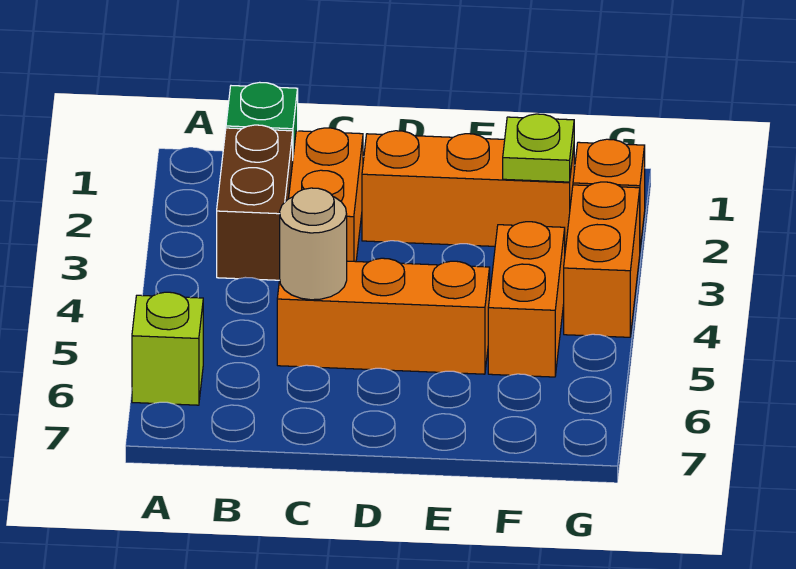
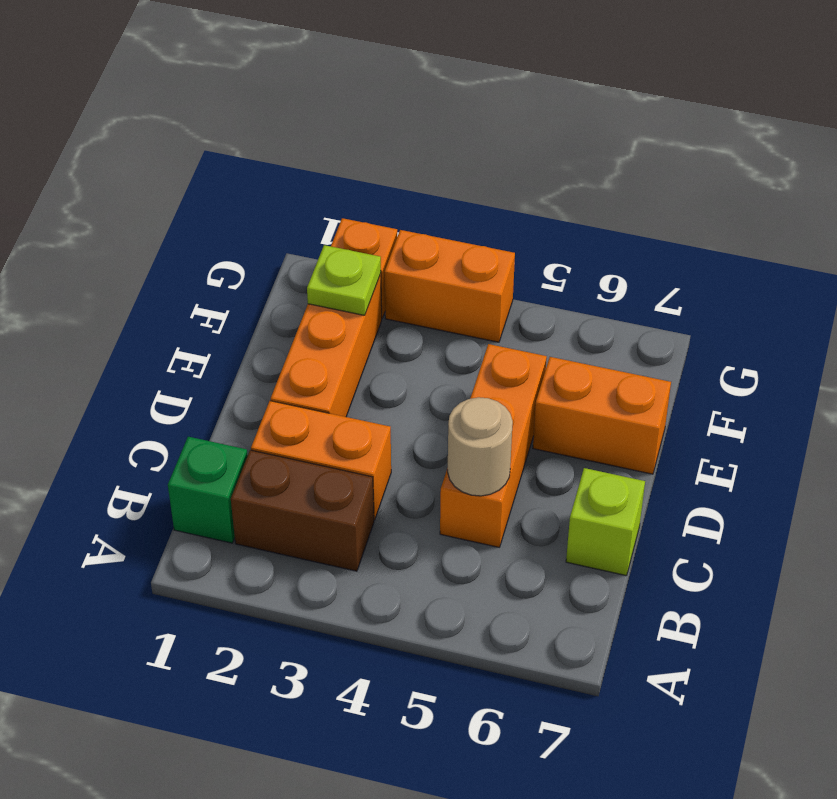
lime brick A6 level 1 -> lime brick C7 level 1
orange brick F4:F5 level 1 -> orange brick E6:E7 level 1

